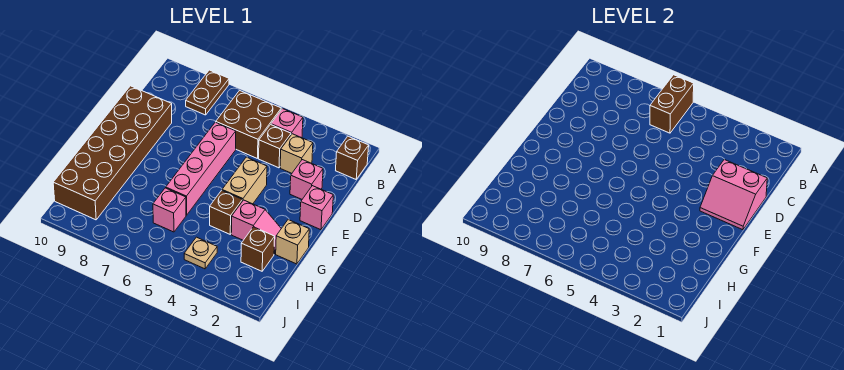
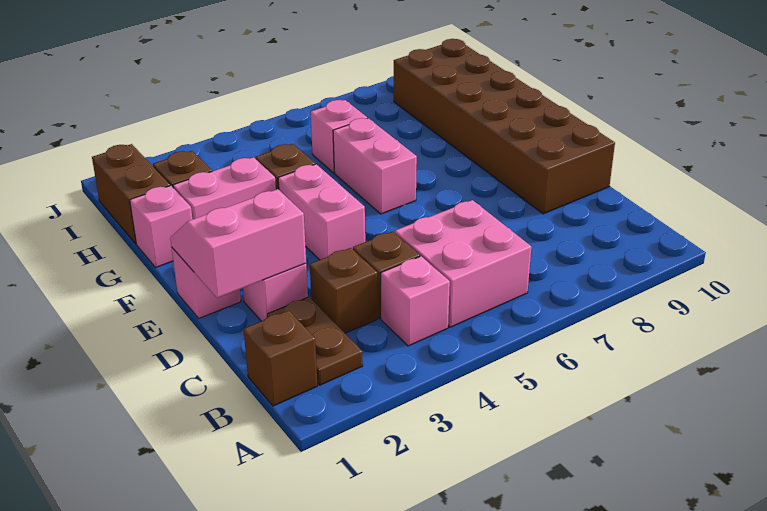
brown brick A6:B6 level 2 -> brown brick H1:I1 level 1
brown plate A8:B8 level 1 -> brown plate B2:C2 level 1
brown brick B5:C6 level 1 -> pink brick B5:C6 level 1
tan brick C3 level 1 -> brown brick C3 level 1
pink brick D6:G6 level 1 -> pink brick F6:G6 level 1
tan brick E4:F4 level 1 -> pink brick E4:F4 level 1
tan brick G1 level 1 -> pink brick G1 level 1
pink slope G2:G3 level 1 top 3 -> pink brick G2:G3 level 1
tan plate I4 level 1 -> none

